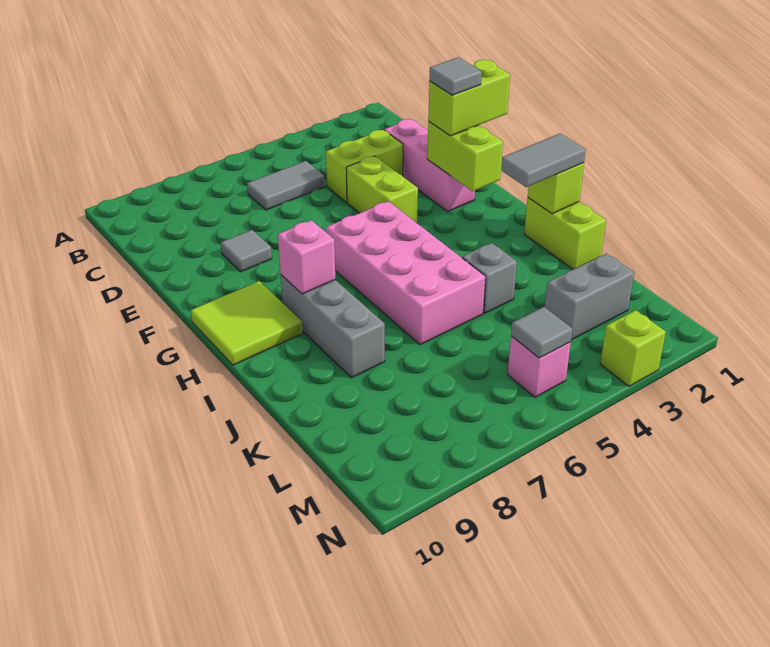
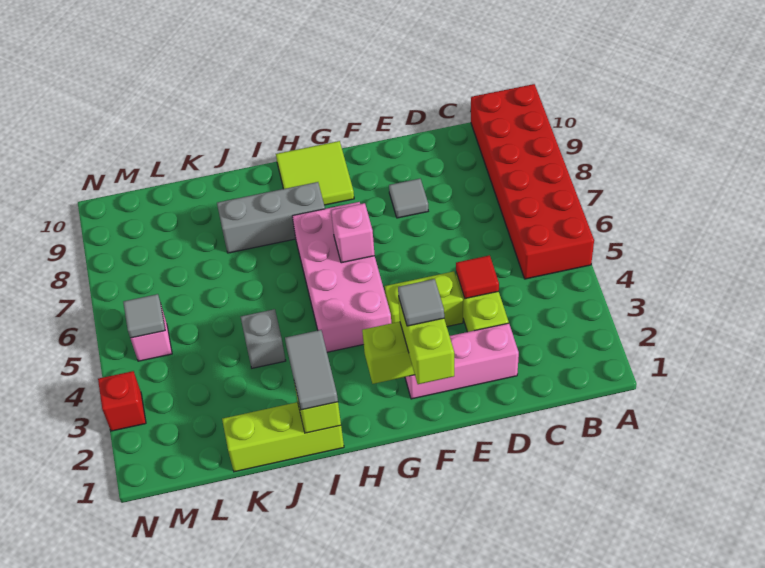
none -> red brick A5:B10 level 1
grey tile C5:C6 level 1 -> none
none -> red tile D4 level 2
pink brick G5:J6 level 1 -> pink brick G4:H7 level 1
pink brick H8 level 2 -> pink brick G6 level 2
lime brick I1:J1 level 1 -> lime brick I1:K1 level 1
grey brick L2:L3 level 1 -> none
lime brick N3 level 1 -> red brick N3 level 1

